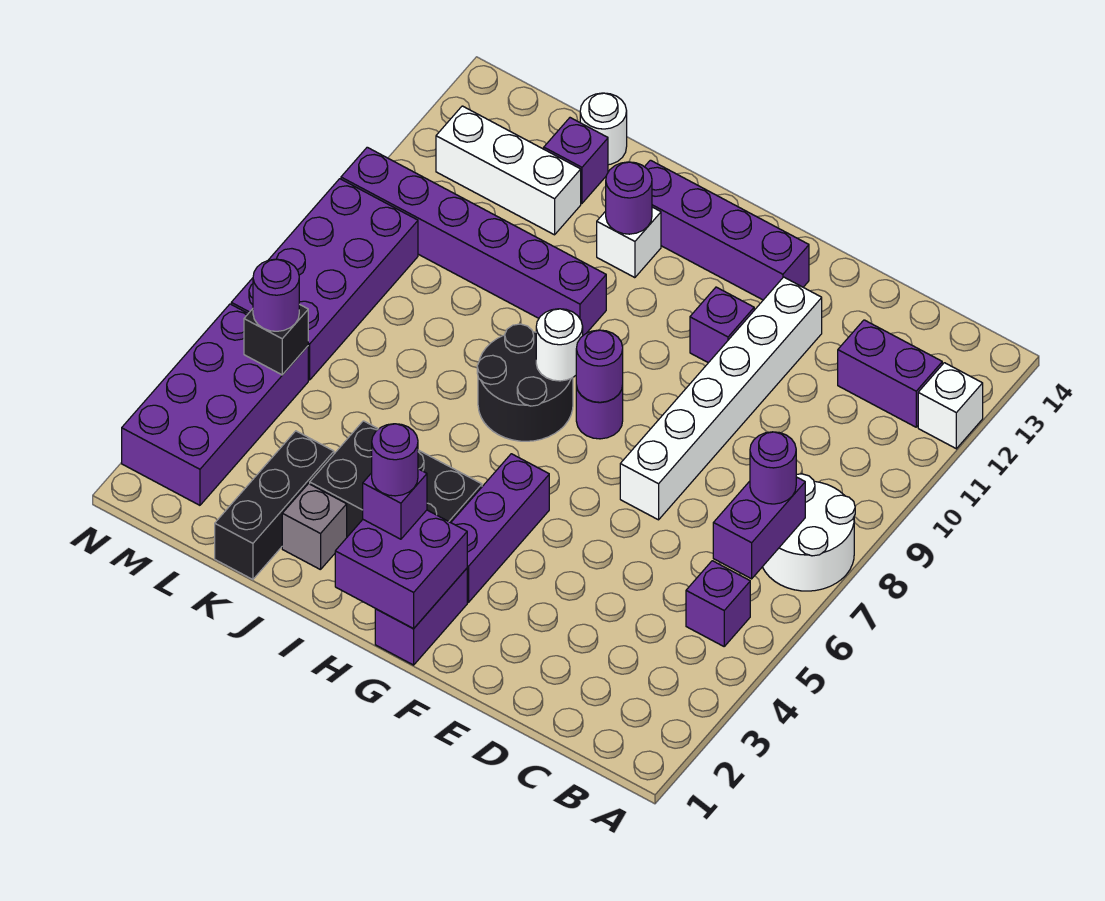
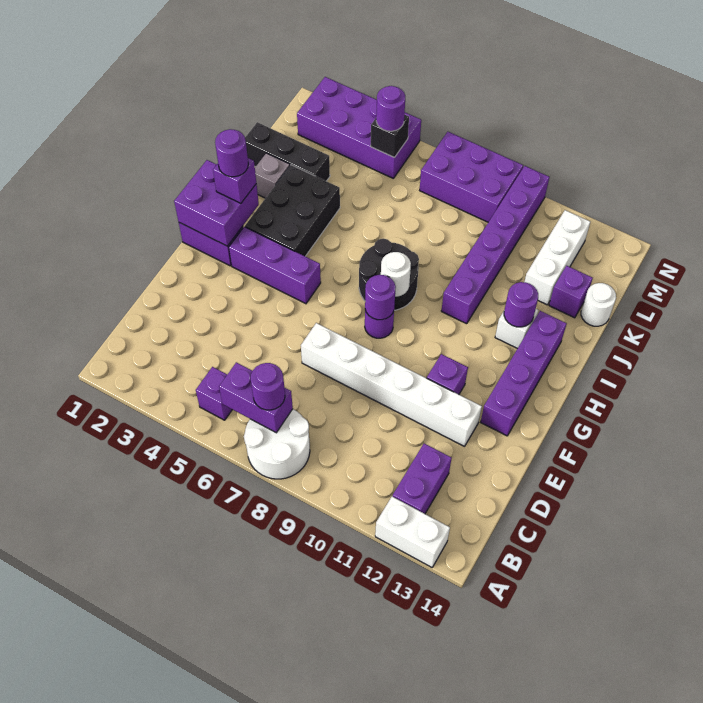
white brick A12 level 1 -> white brick A12:A13 level 1
purple brick M6:N9 level 1 -> purple brick M7:N9 level 1

